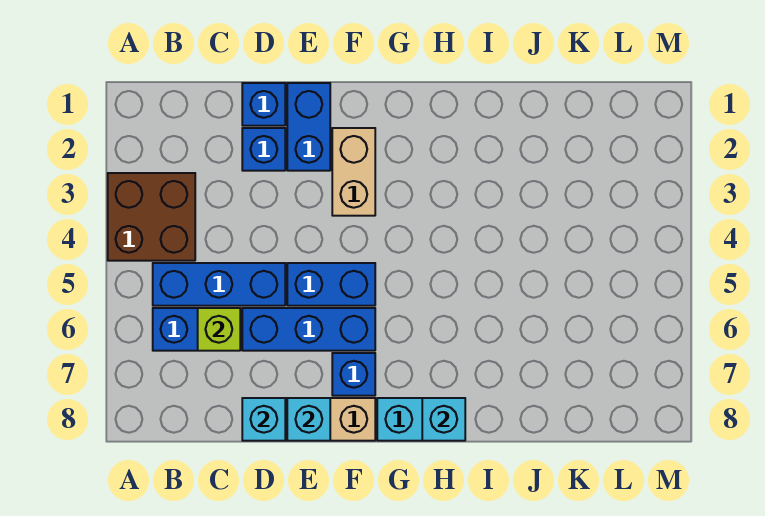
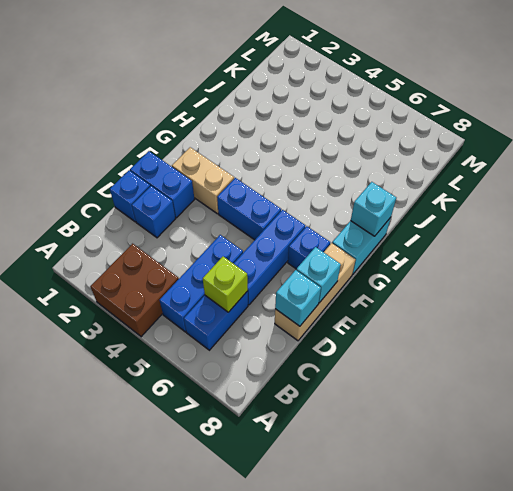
blue brick E5:F5 level 1 -> blue brick F4:F5 level 1

